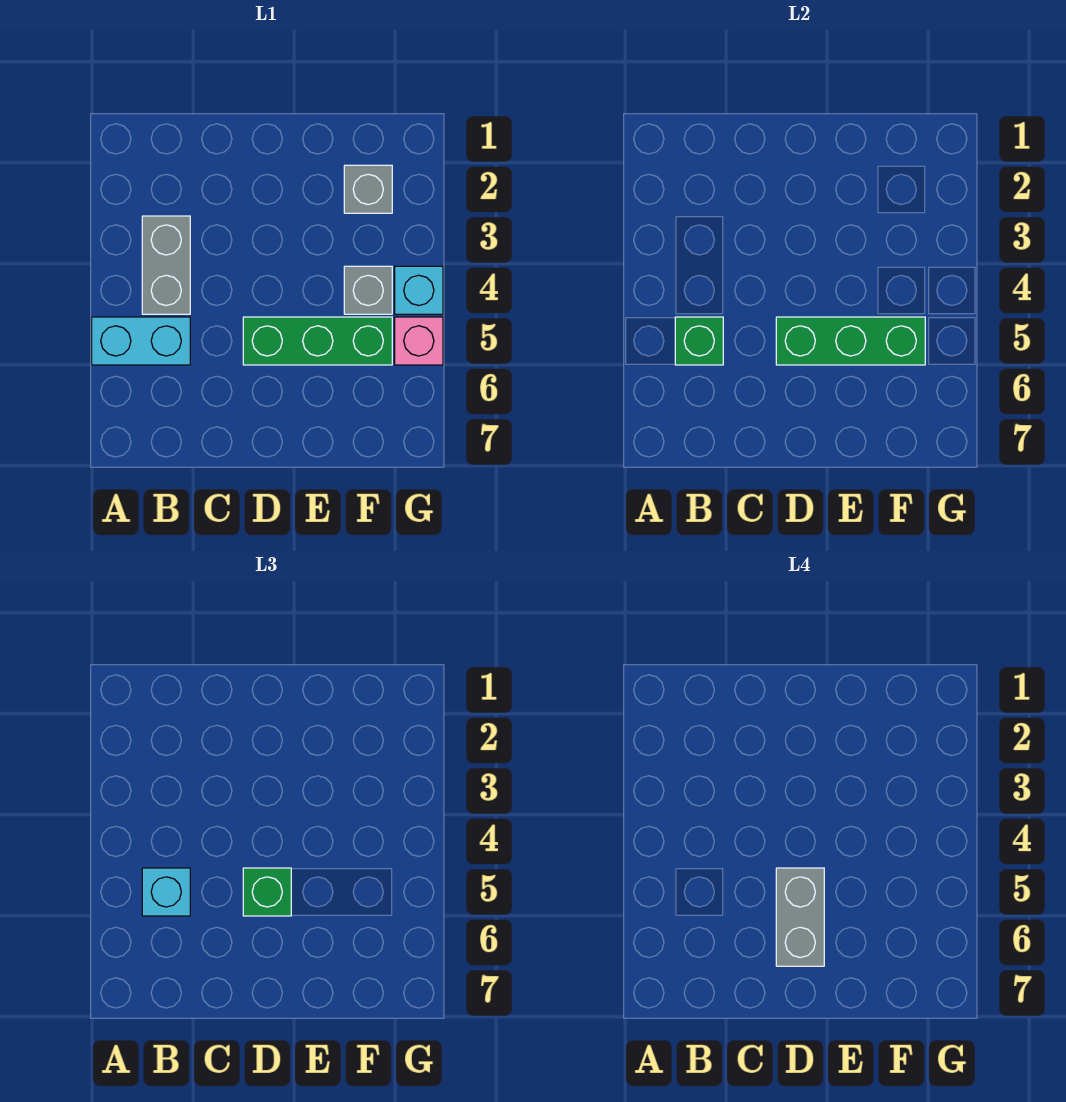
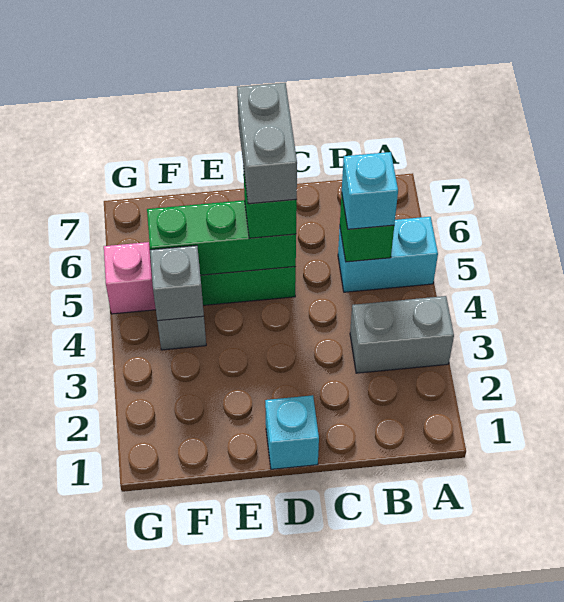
grey brick B3:B4 level 1 -> grey brick A3:B3 level 1
grey brick F2 level 1 -> grey brick F4 level 2
cyan brick G4 level 1 -> cyan brick D1 level 1

